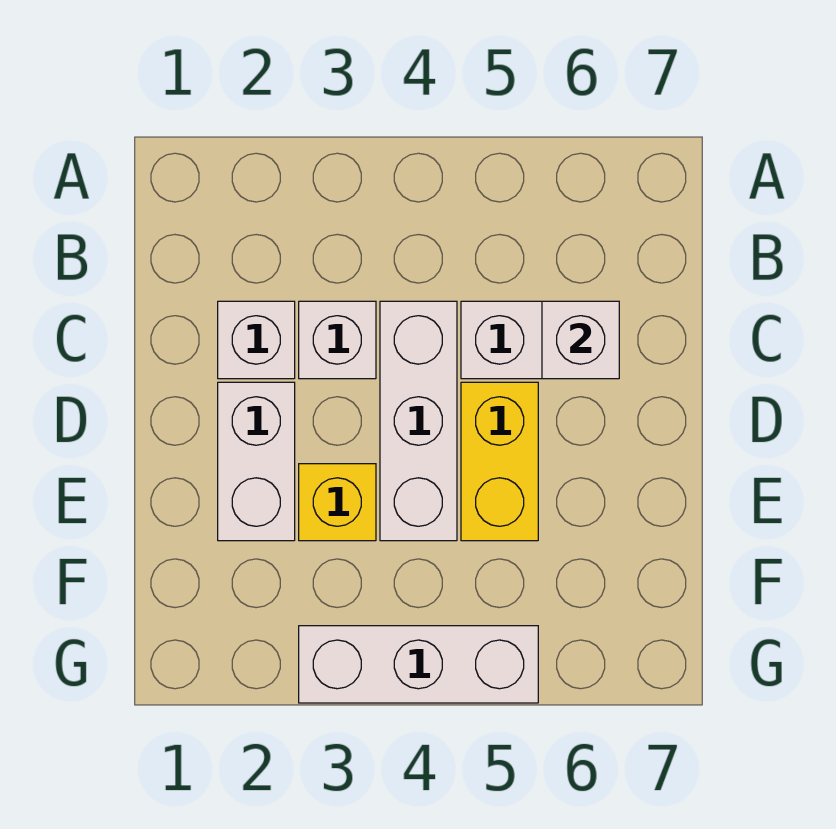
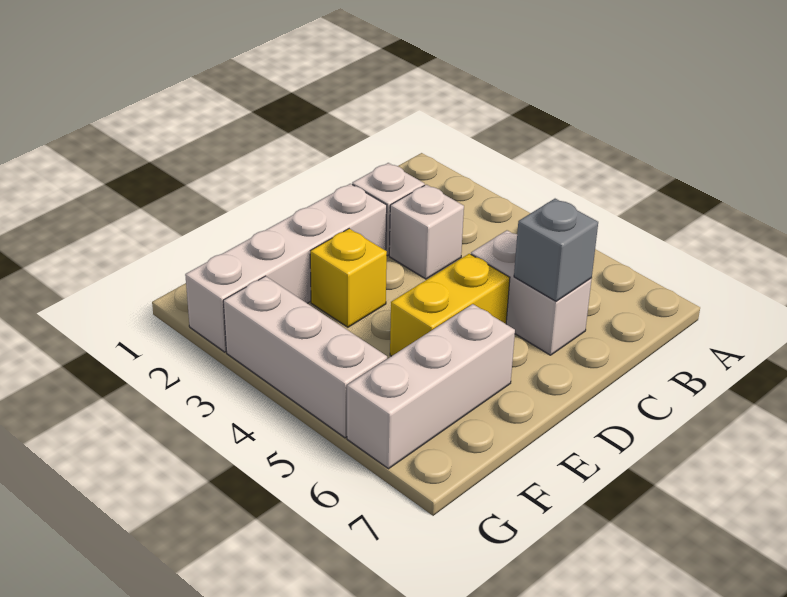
white brick C4:E4 level 1 -> white brick E6:G6 level 1
white brick C6 level 2 -> grey brick C6 level 2
white brick D2:E2 level 1 -> white brick D2:G2 level 1

